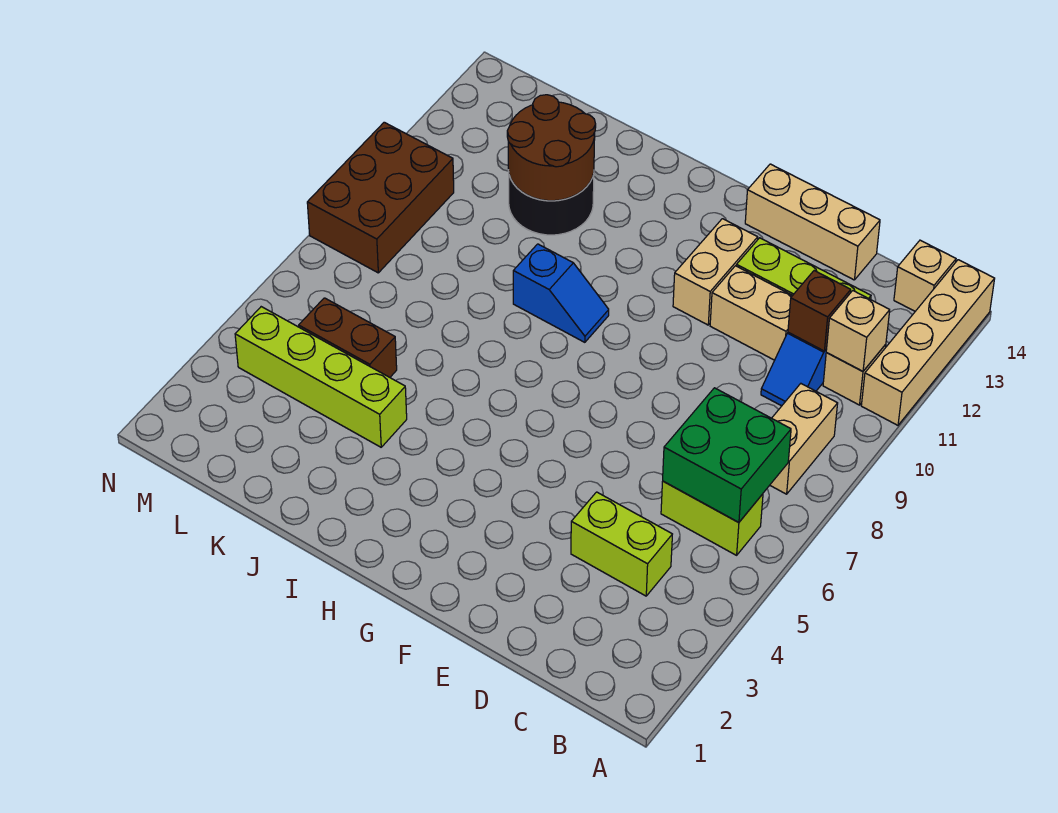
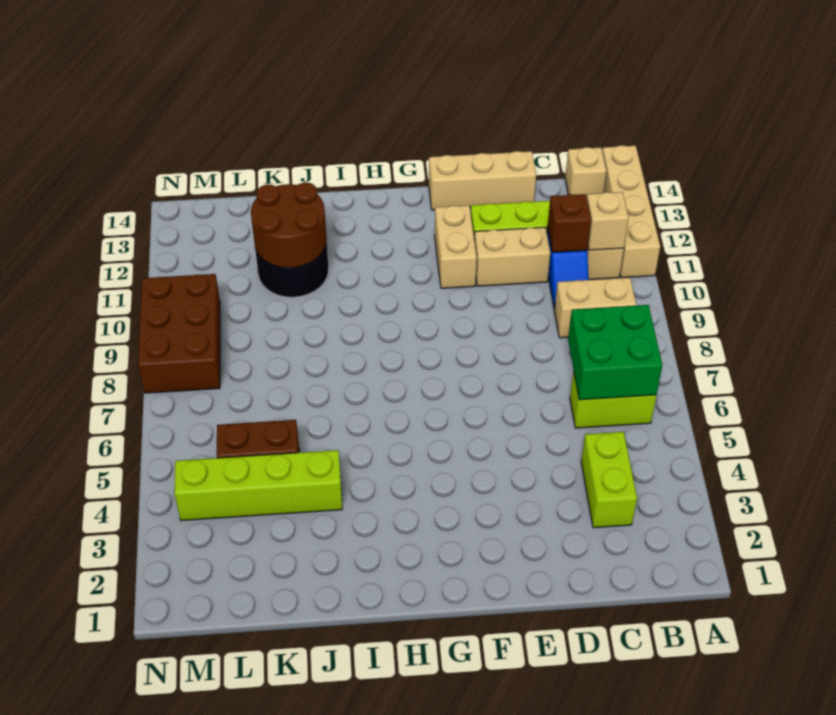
tan brick B8:B9 level 1 -> tan brick B9:C9 level 1
lime brick C4:D4 level 1 -> lime brick C3:C4 level 1
blue slope H9:I9 level 1 top I -> none

